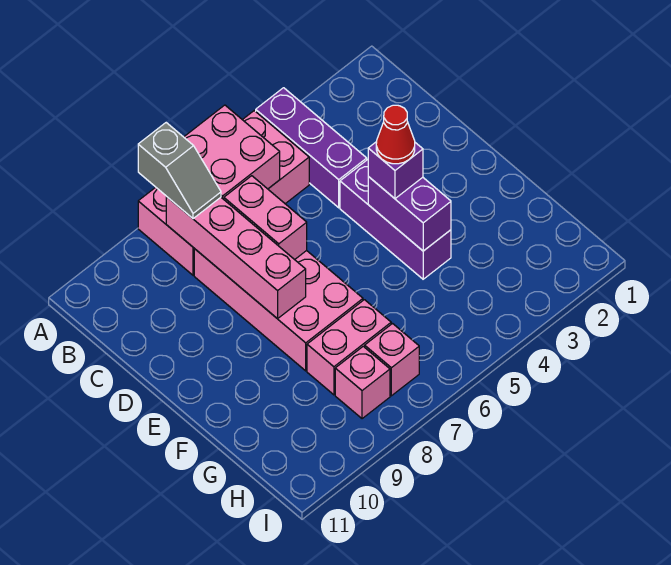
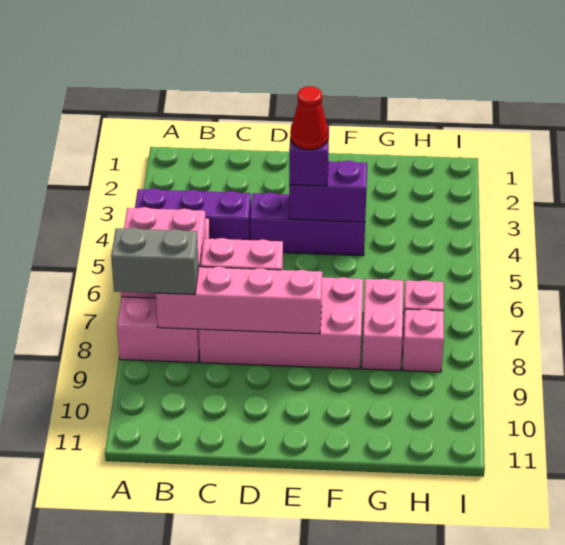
grey slope A8:B8 level 3 top A -> grey brick A8:B8 level 3

